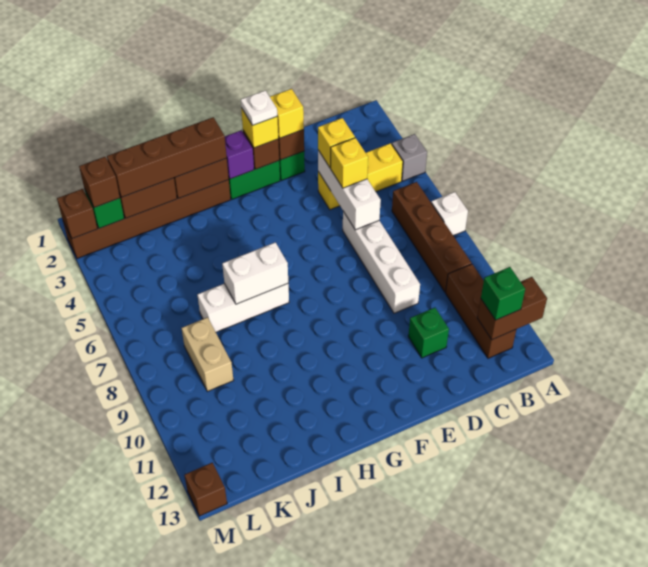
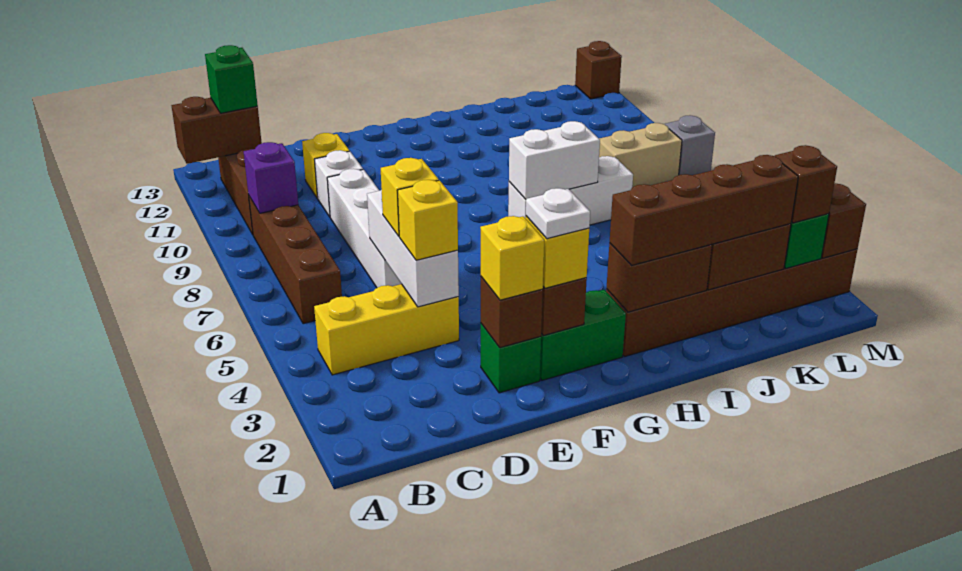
grey brick A4 level 1 -> grey brick M8 level 1
white brick A7 level 1 -> white brick D10 level 1
green brick D11 level 1 -> yellow brick D11 level 1
purple brick G2 level 2 -> purple brick B9 level 2
tan brick K8:K9 level 1 -> tan brick K8:L8 level 1

